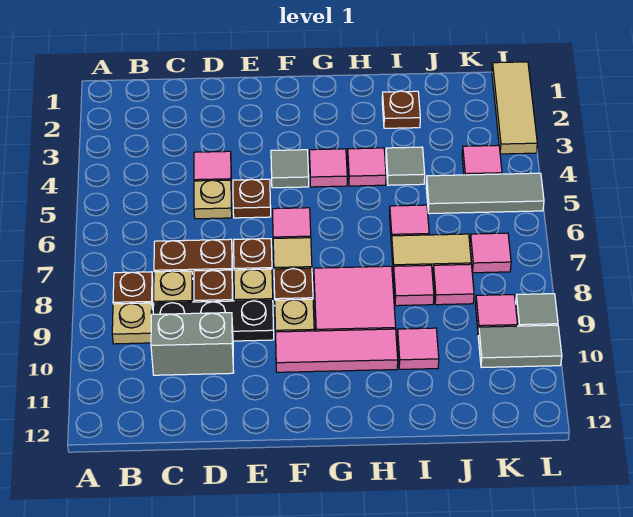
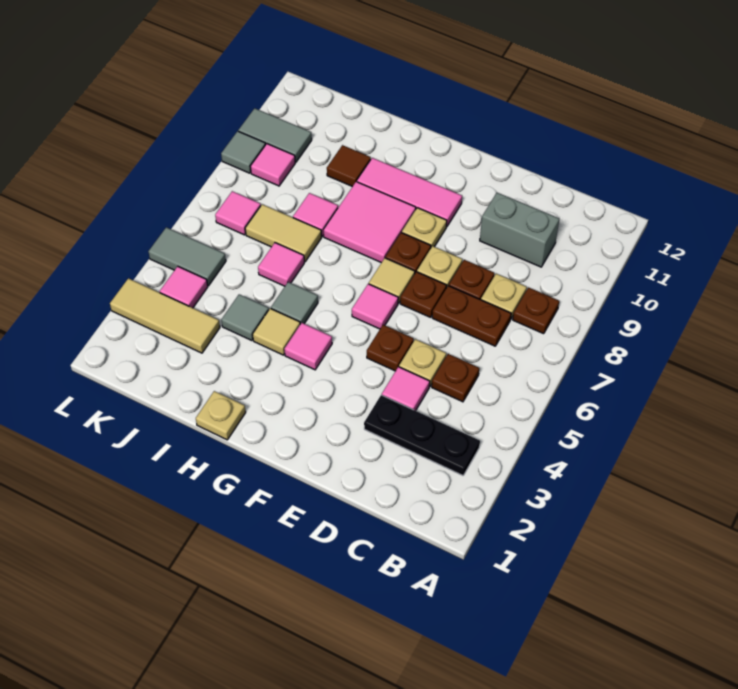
tan plate B9 level 1 -> tan plate H1 level 1
black plate C9:E9 level 1 -> black plate B3:D3 level 1
grey tile F4 level 1 -> grey tile H5 level 1
pink tile H4 level 1 -> tan tile H4 level 1
brown plate I2 level 1 -> brown plate C5 level 1
pink tile I10 level 1 -> brown tile I10 level 1
grey tile J5:L5 level 1 -> grey tile K5:L5 level 1
pink tile J8 level 1 -> none
tan tile L1:L3 level 1 -> tan tile J3:L3 level 1

